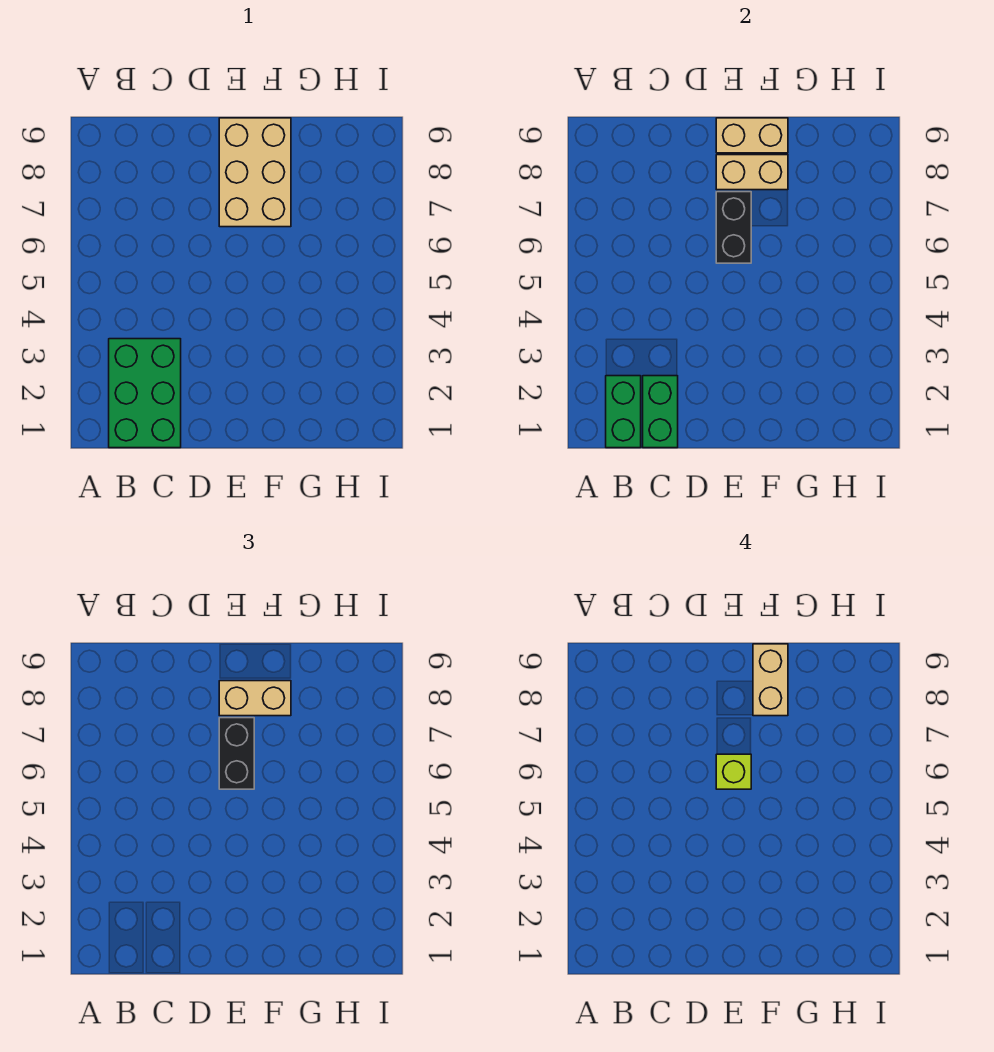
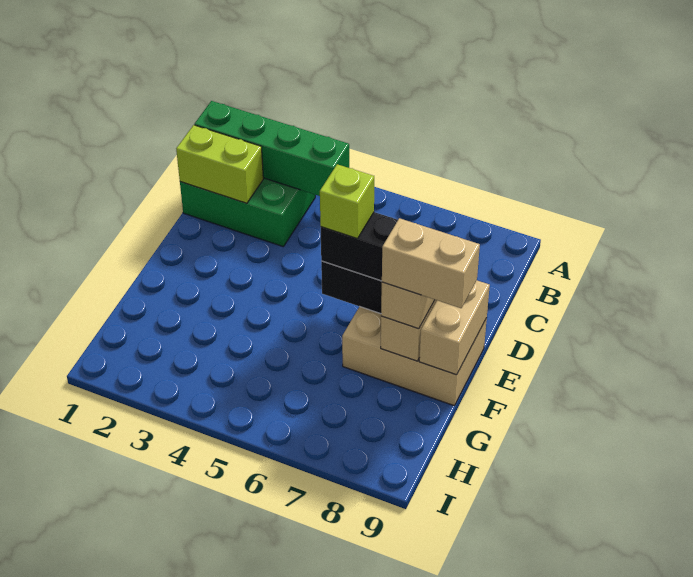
green brick B1:B2 level 2 -> green brick B1:B4 level 2
green brick C1:C2 level 2 -> lime brick C1:C2 level 2

